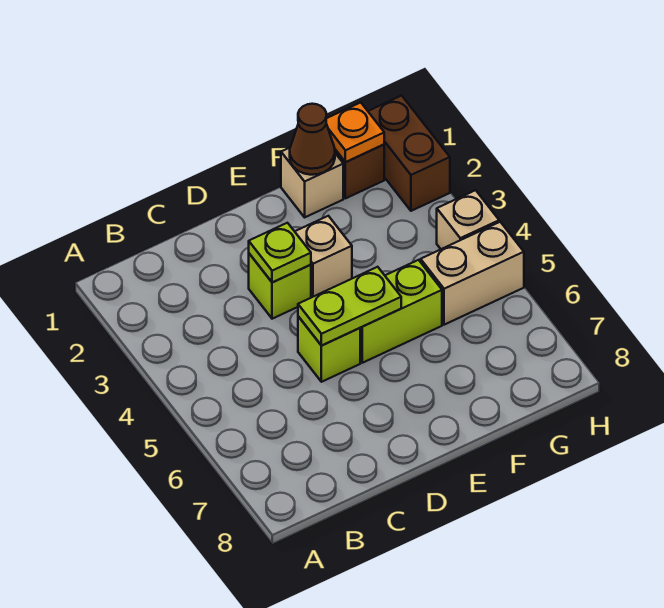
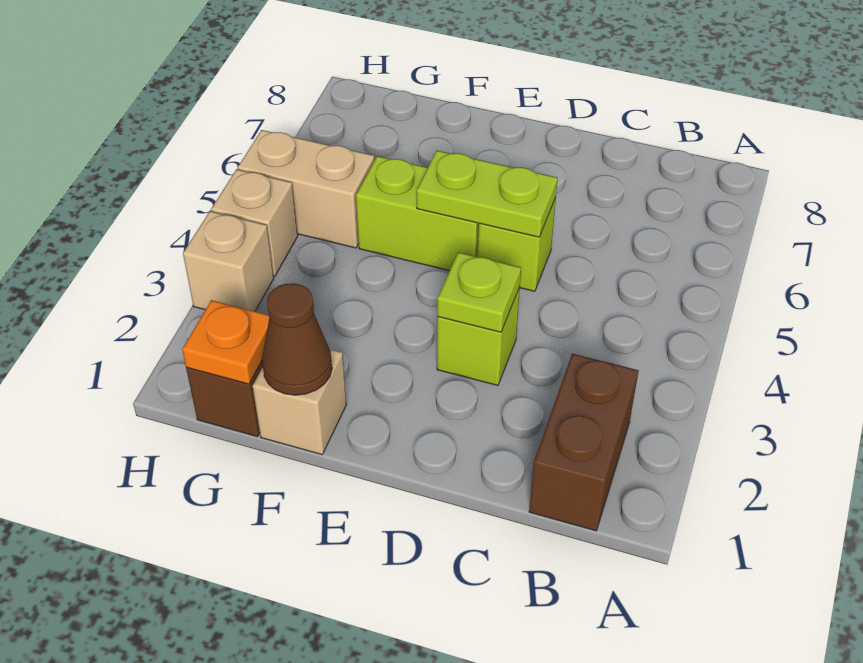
tan brick E3 level 1 -> tan brick H3 level 1
brown brick H1:H2 level 1 -> brown brick B1:B2 level 1

